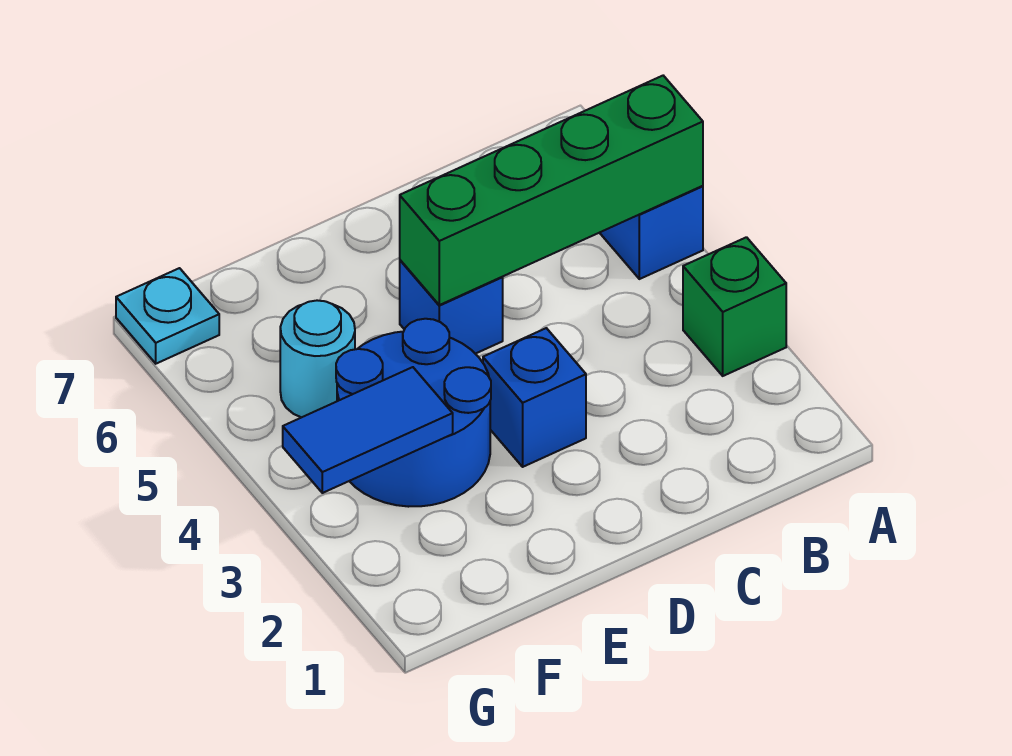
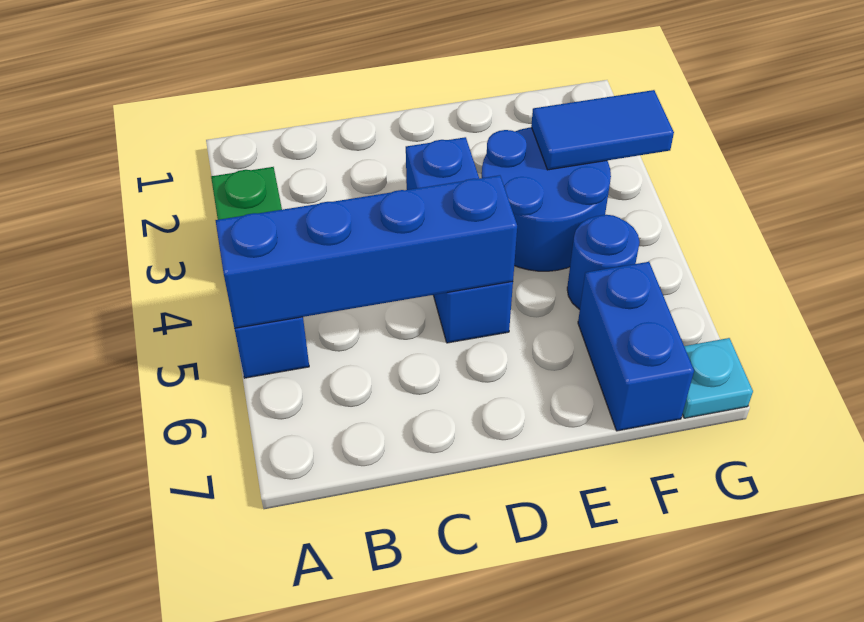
green brick A5:D5 level 2 -> blue brick A5:D5 level 2
cyan round brick F5 level 1 -> blue round brick F5 level 1
none -> blue brick F6:F7 level 1

